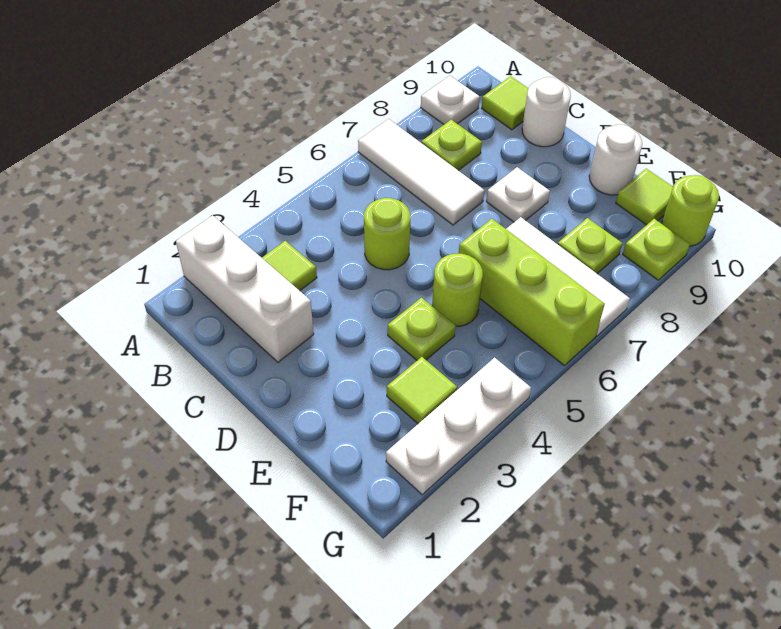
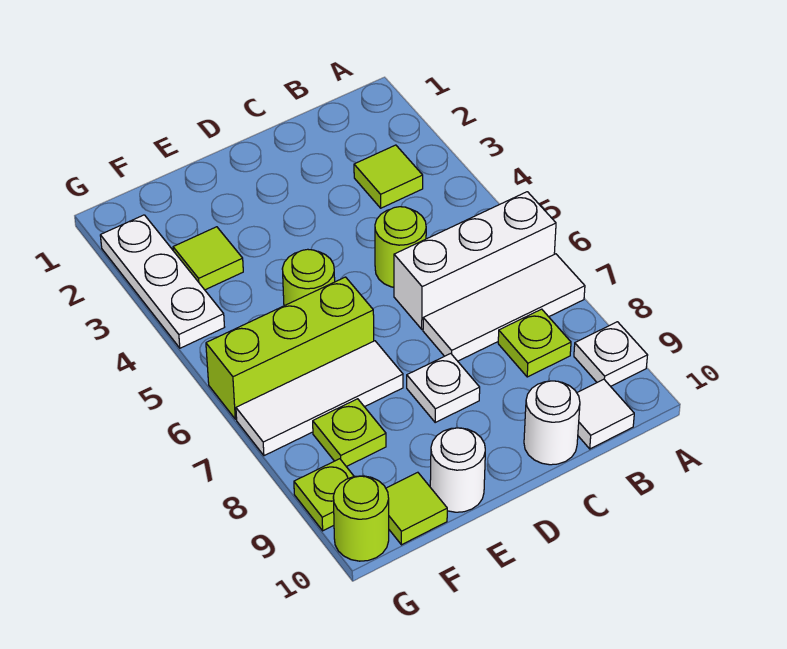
white brick A2:C2 level 1 -> white brick A6:C6 level 1
lime tile B10 level 1 -> white tile B10 level 1
lime plate E4 level 1 -> none

